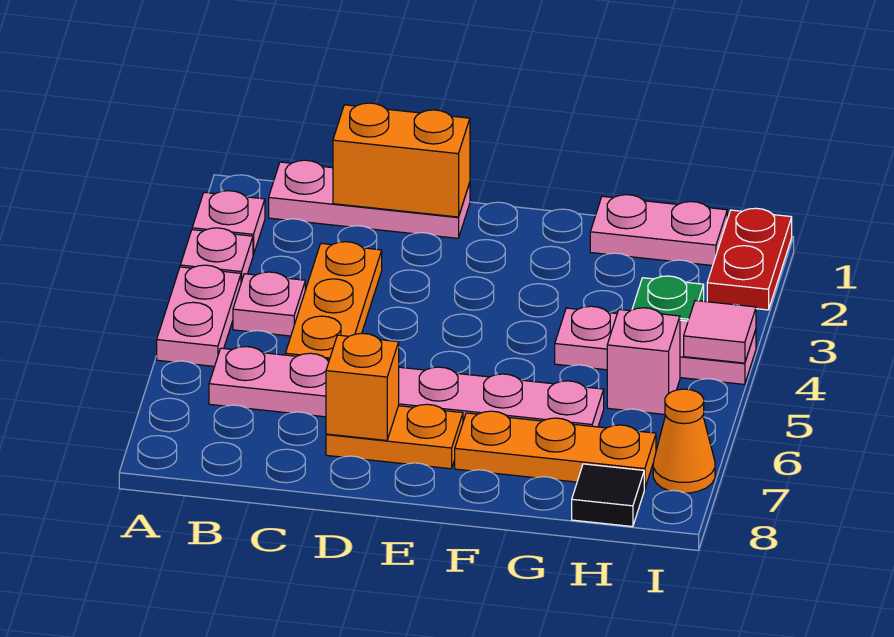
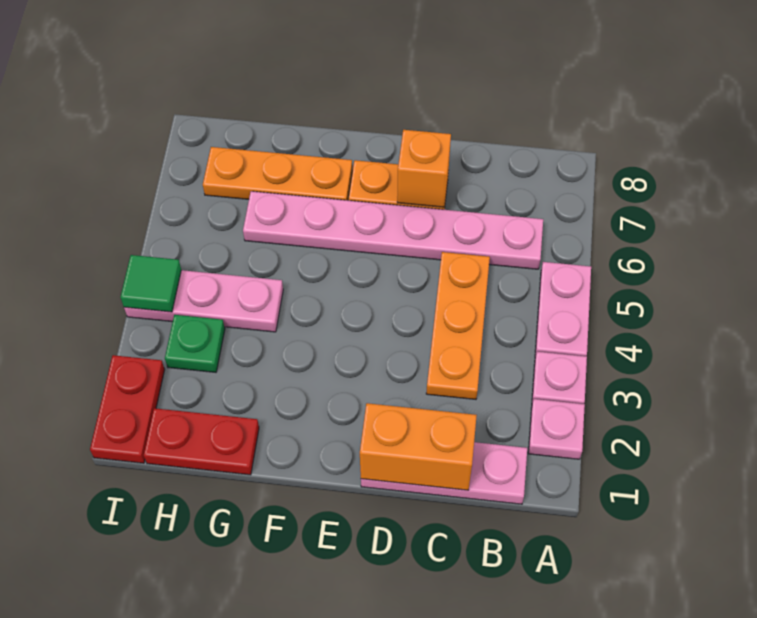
pink plate B4 level 1 -> none
pink plate G1:H1 level 1 -> red plate G1:H1 level 1
pink brick H5 level 1 -> none
black tile H8 level 1 -> none
pink tile I4 level 2 -> green tile I4 level 2
orange cone I7 level 1 -> none

